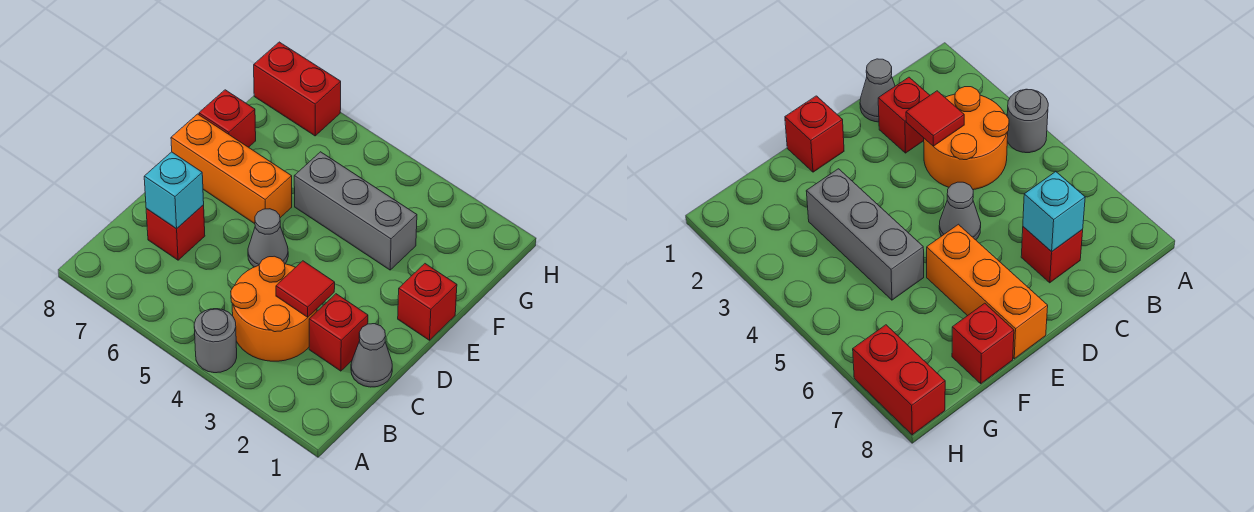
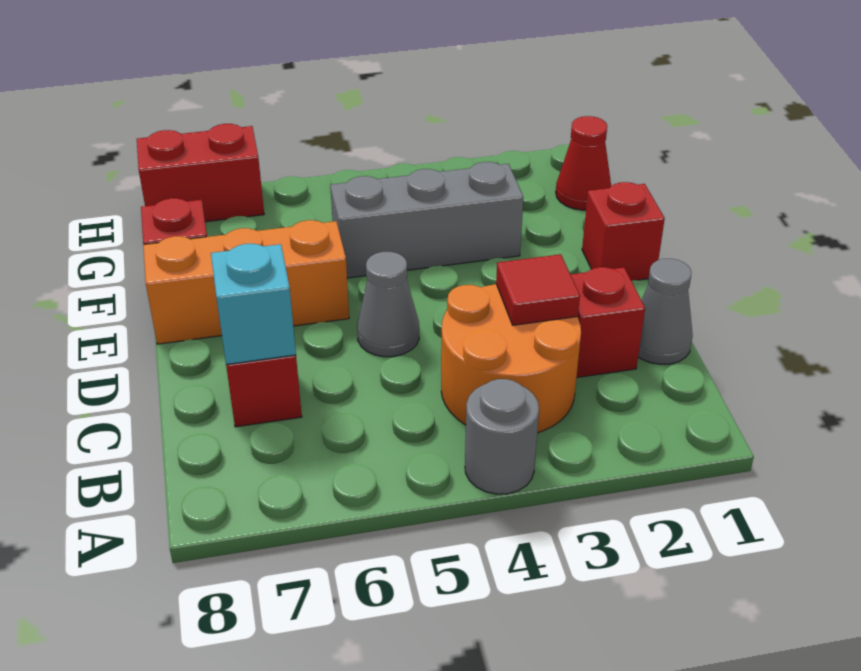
none -> red cone G1 level 1

